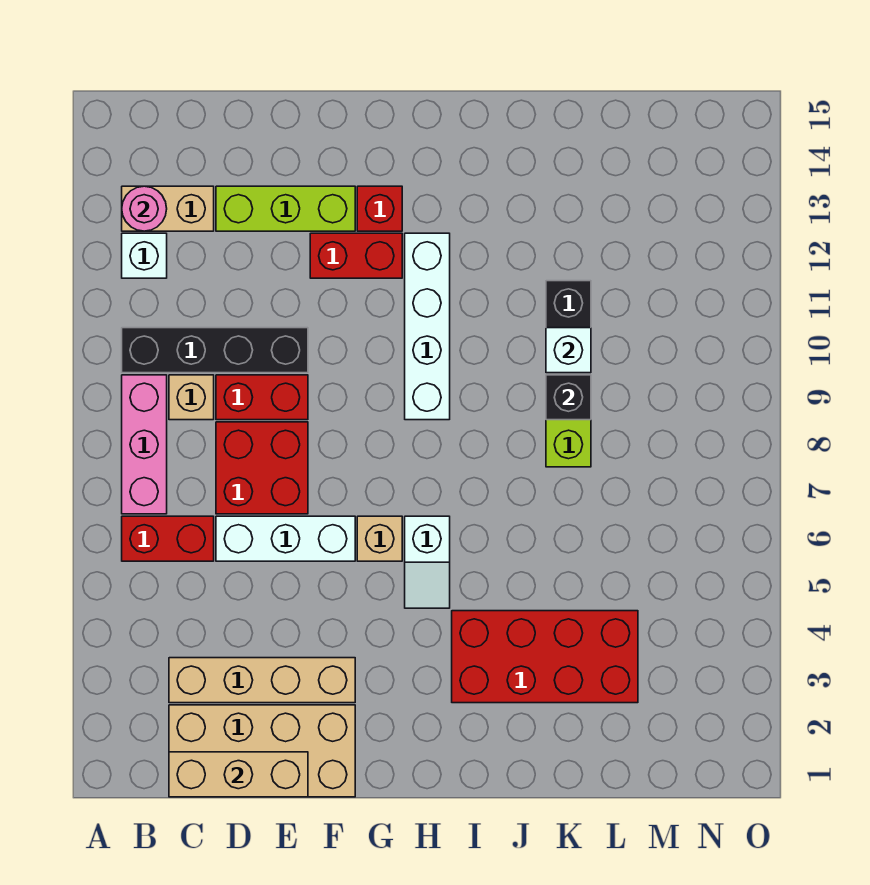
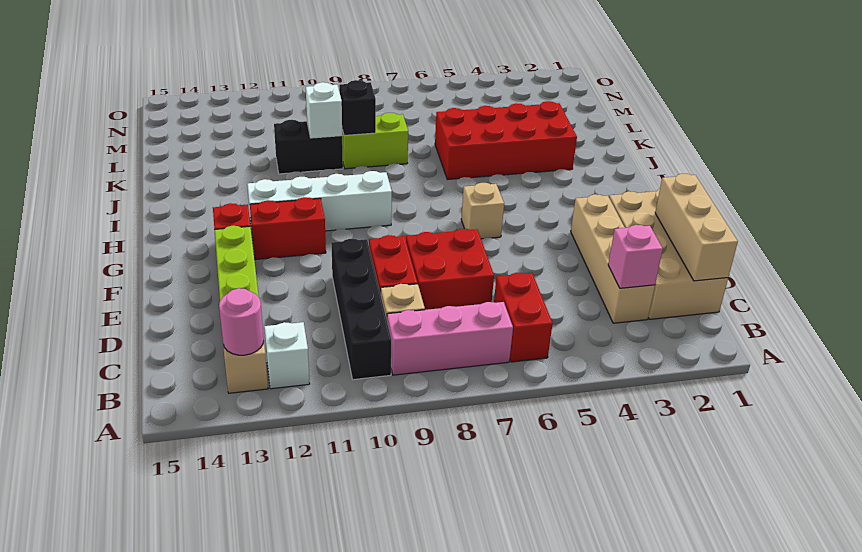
none -> pink brick C3 level 2
white brick D6:F6 level 1 -> none
red brick F12:G12 level 1 -> red brick G11:G12 level 1
white slope H5:H6 level 1 top 6 -> none
red brick I3:L4 level 1 -> red brick J3:K6 level 1

